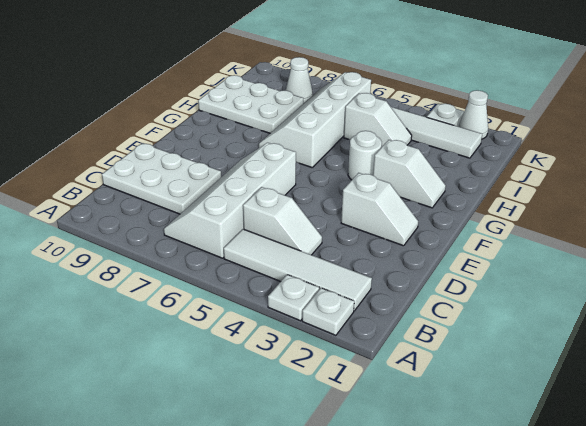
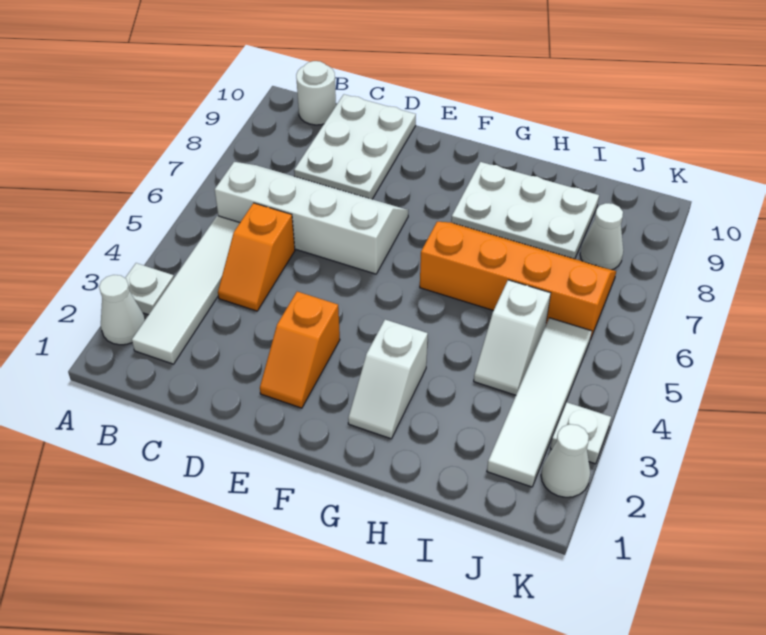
white plate A2 level 1 -> white cone A2 level 1
white slope C4:C5 level 1 top 5 -> orange slope C4:C5 level 1 top 5
white slope E2:E3 level 1 top 3 -> orange slope E2:E3 level 1 top 3
white round brick G4 level 1 -> white round brick B10 level 1
white slope G6:J7 level 1 top 6 -> orange slope G6:J7 level 1 top 6
white plate H8:I10 level 1 -> white plate G8:I9 level 1

